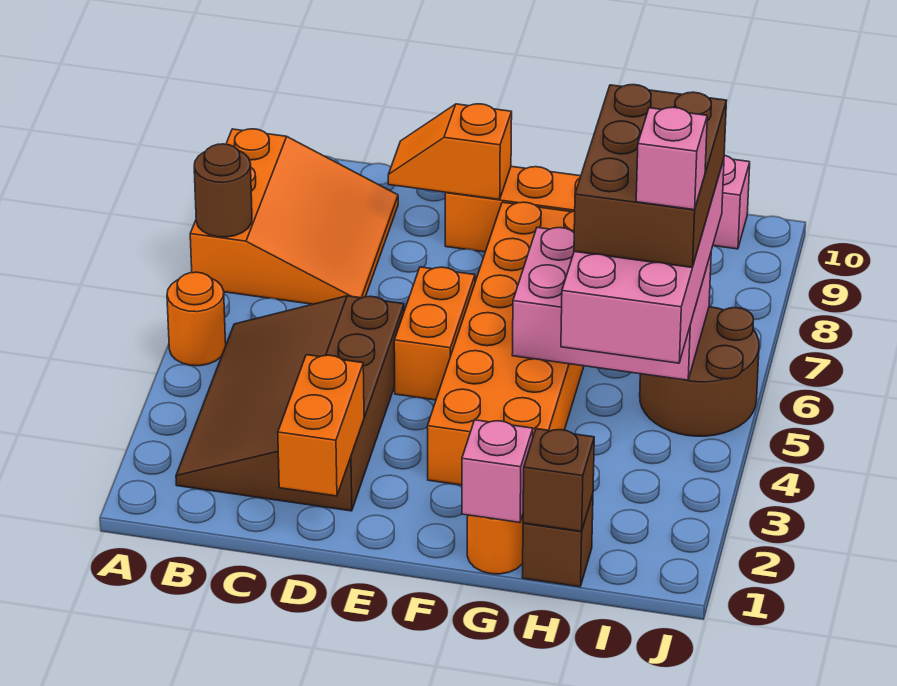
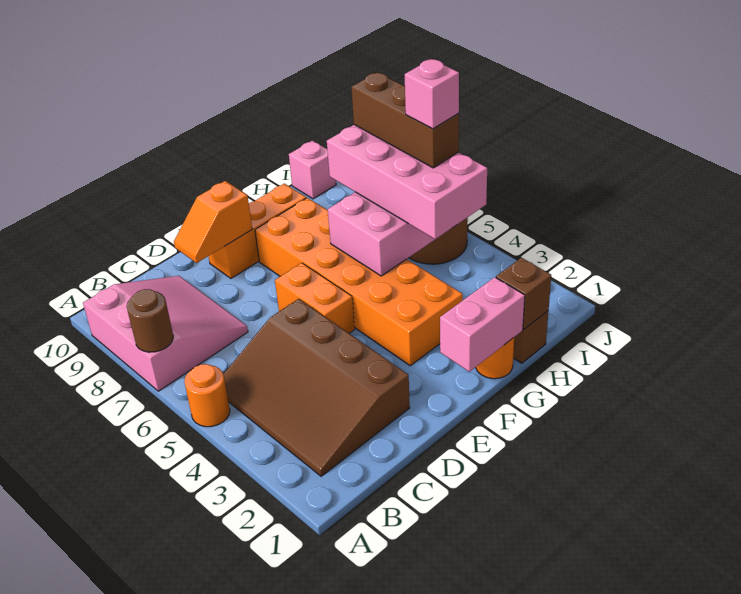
orange slope A7:C9 level 1 top A -> pink slope A7:C9 level 1 top A
orange brick D1:D2 level 2 -> none
pink brick G1 level 2 -> pink brick F1:G1 level 2
brown brick H5:I7 level 4 -> brown brick I5:I7 level 4

